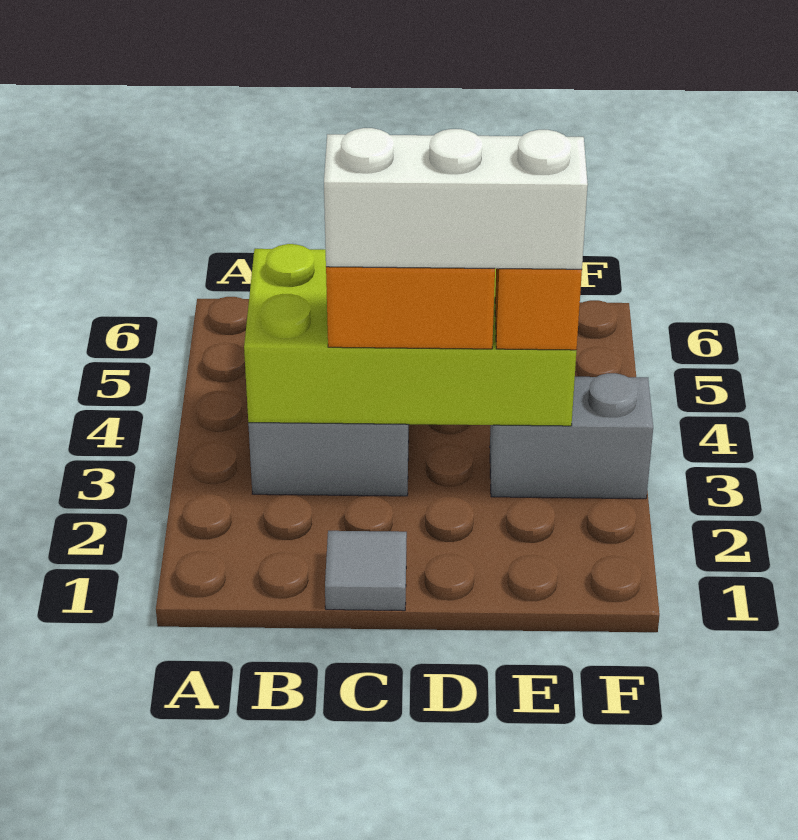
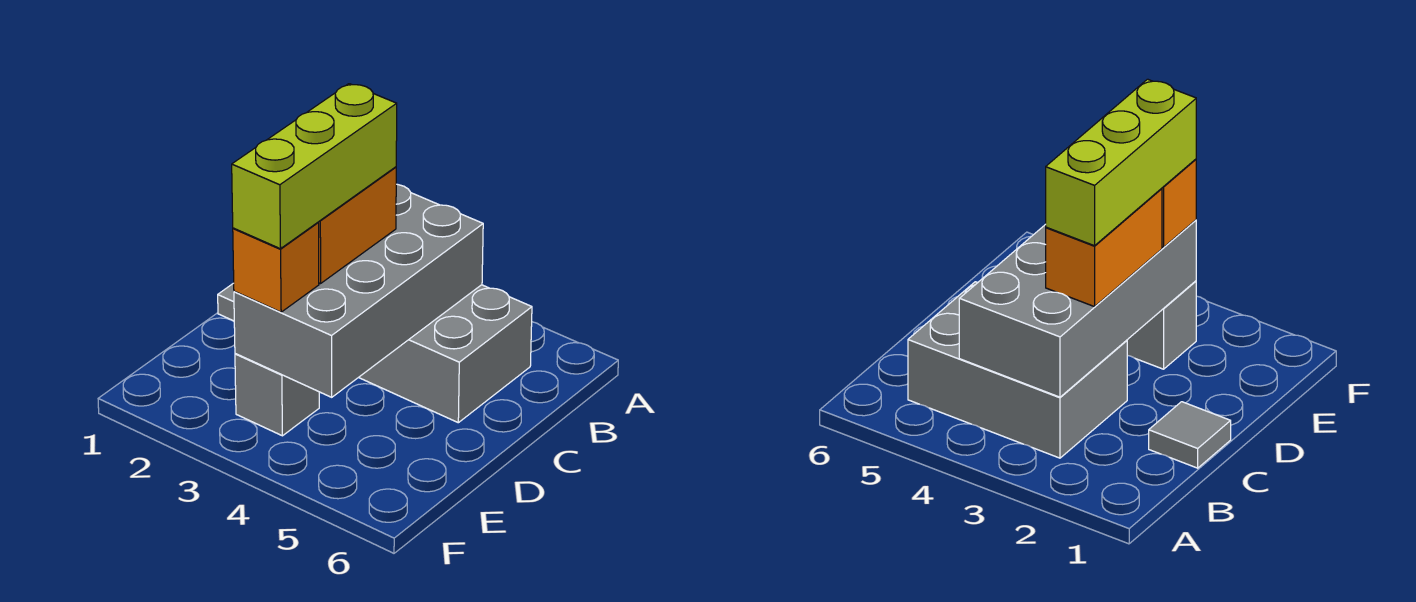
lime brick B3:E4 level 2 -> grey brick B3:E4 level 2
white brick C3:E3 level 4 -> lime brick C3:E3 level 4
grey brick E3:F3 level 1 -> grey brick E3 level 1

